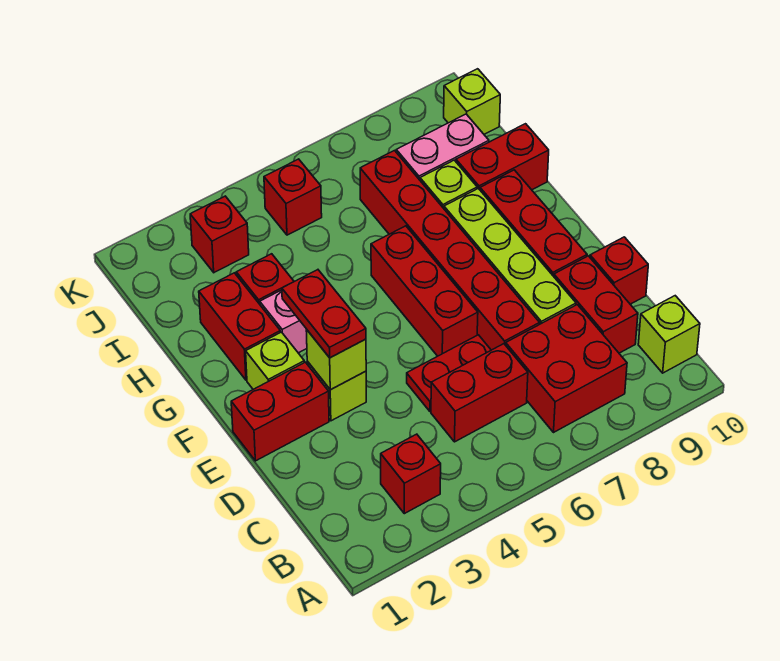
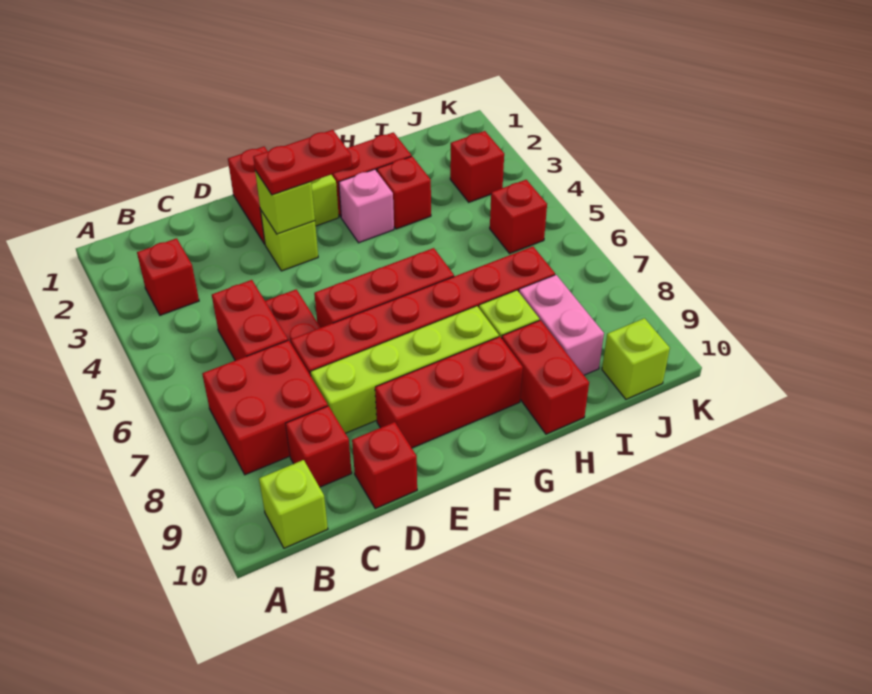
red brick C9:D9 level 1 -> red brick C9 level 1

